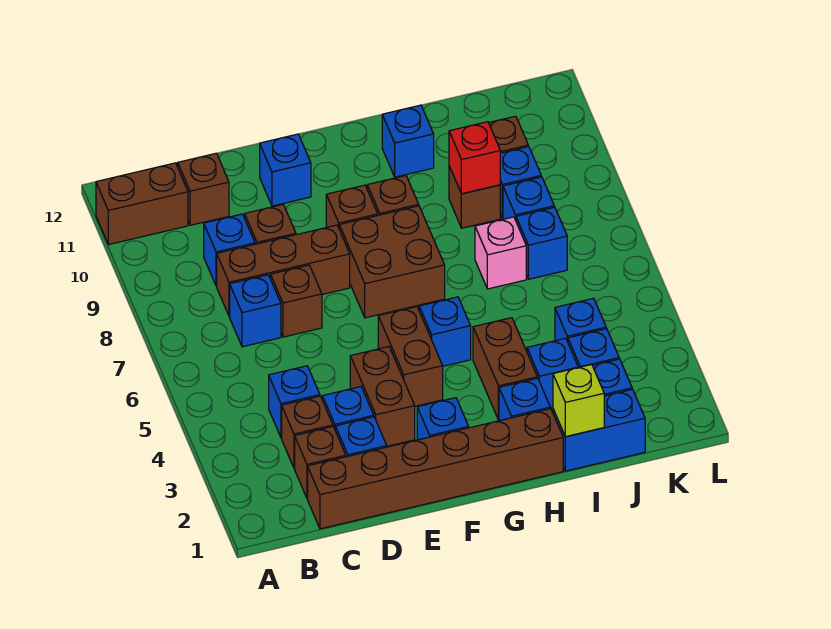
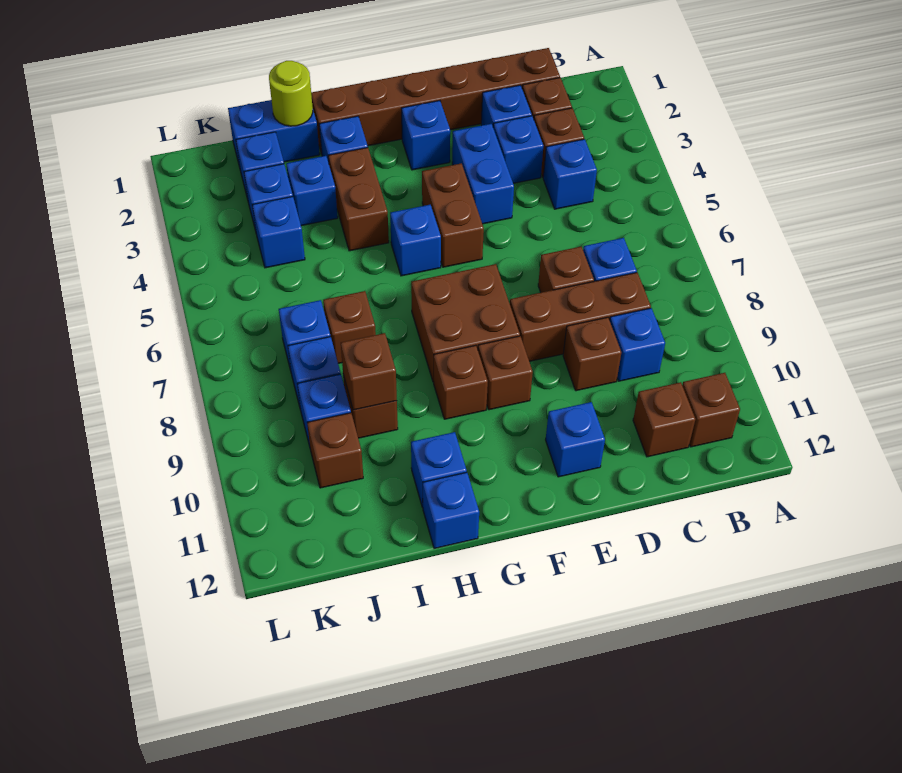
brown brick A11:B11 level 1 -> brown brick B11 level 1
brown brick E3:E4 level 1 -> blue brick E3:E4 level 1
none -> blue brick H12 level 1
lime brick I1 level 2 -> lime round brick I1 level 2
pink brick I7 level 1 -> brown brick I7 level 1
red brick I9 level 2 -> brown brick I9 level 2

